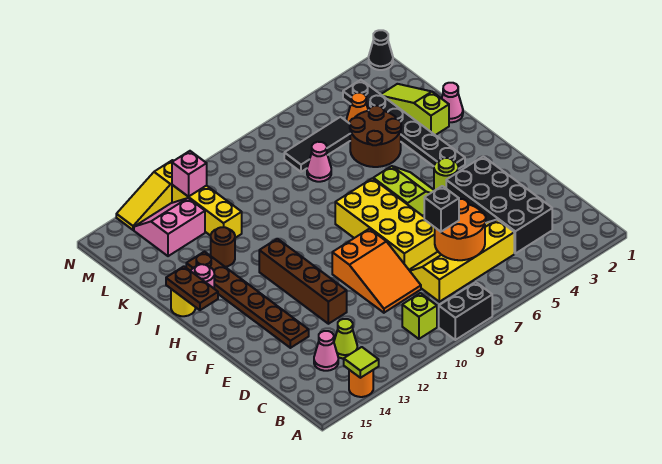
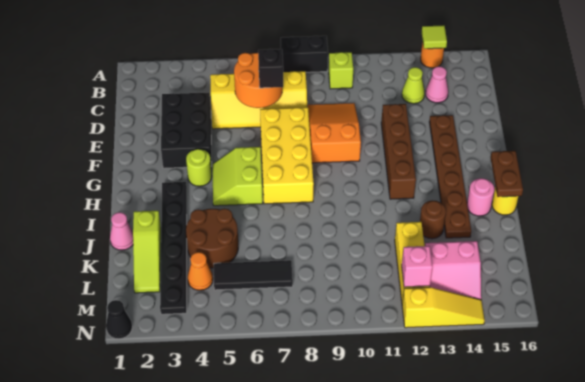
black brick C3:F4 level 1 -> black brick D3:F4 level 1
pink cone K7 level 1 -> none

